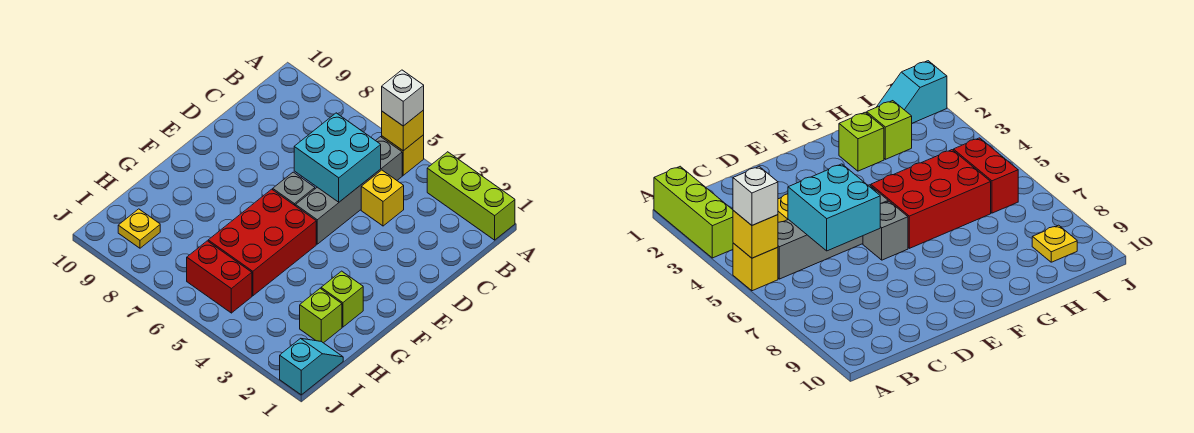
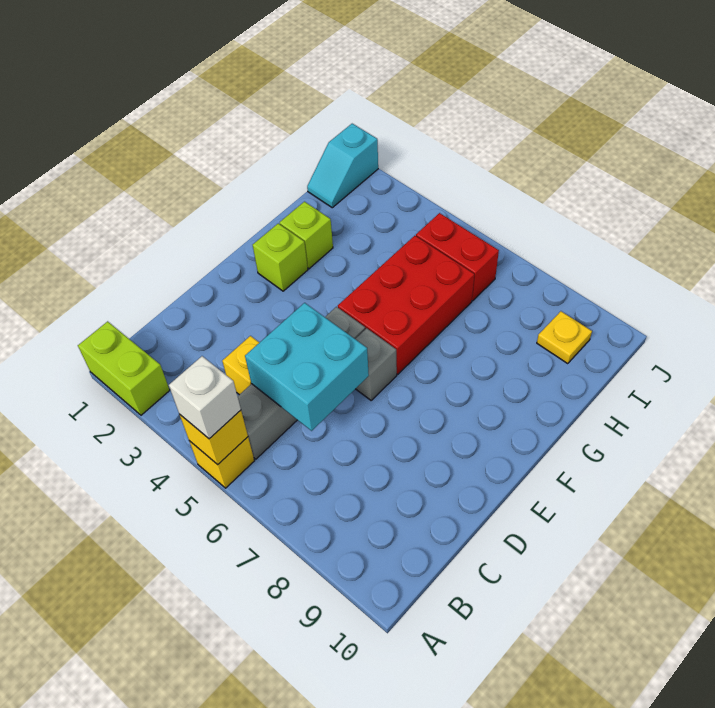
lime brick A1:A3 level 1 -> lime brick A1:A2 level 1
lime brick H2 level 1 -> lime brick F2 level 1

